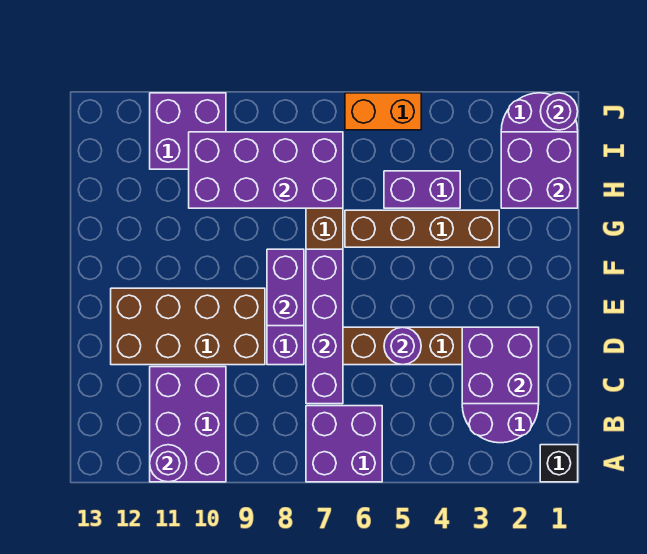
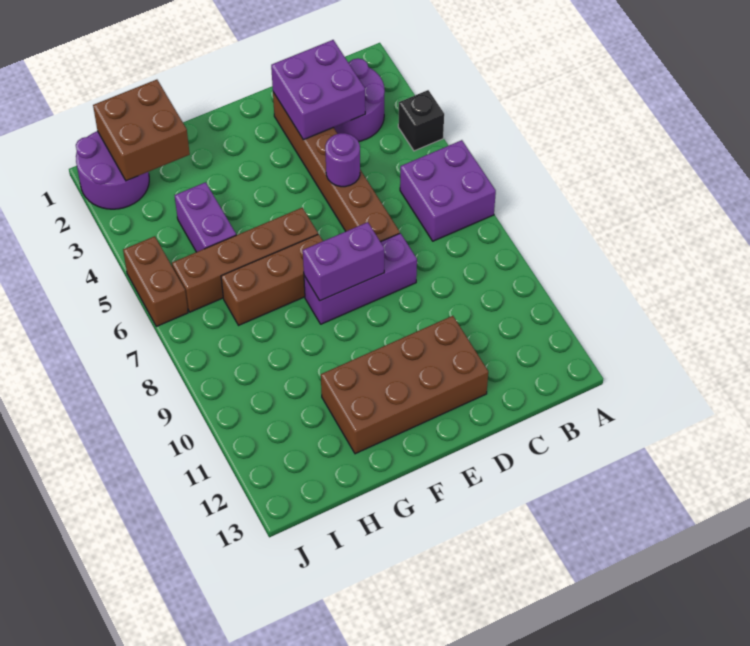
black brick A1 level 1 -> black brick A4 level 1
purple brick A10:C11 level 1 -> none
purple round brick A11 level 2 -> none
purple brick C7:F7 level 2 -> none
brown brick D9:E12 level 1 -> brown brick D11:G12 level 1
brown brick G3:G6 level 1 -> brown brick F6:I6 level 1
purple brick H1:I2 level 2 -> brown brick H1:I2 level 2
purple brick H7:I10 level 2 -> none
purple brick I10:J11 level 1 -> none
purple round brick J1 level 2 -> none
orange brick J5:J6 level 1 -> brown brick J5:J6 level 1

